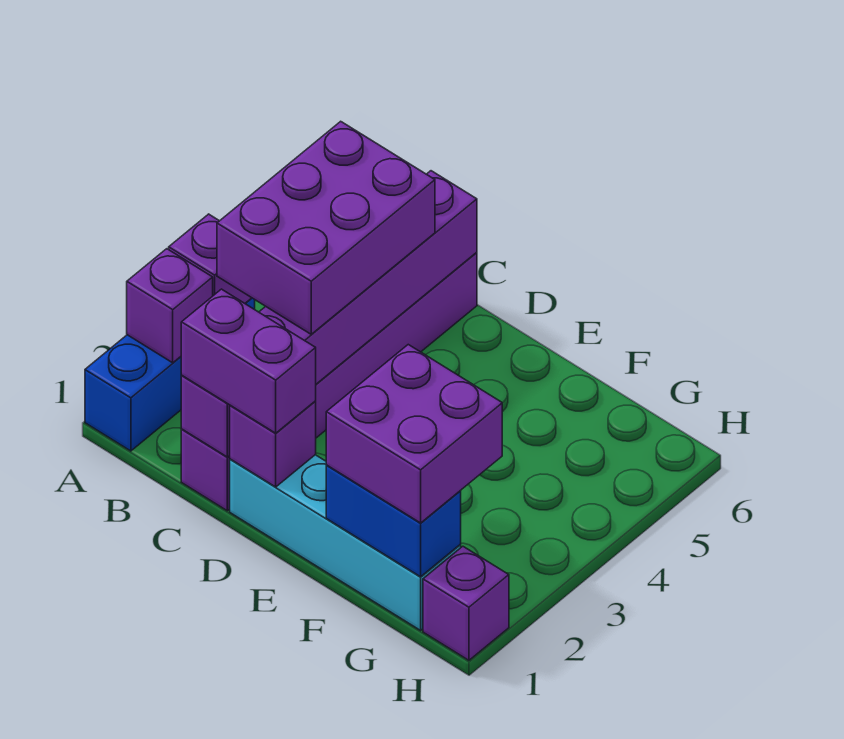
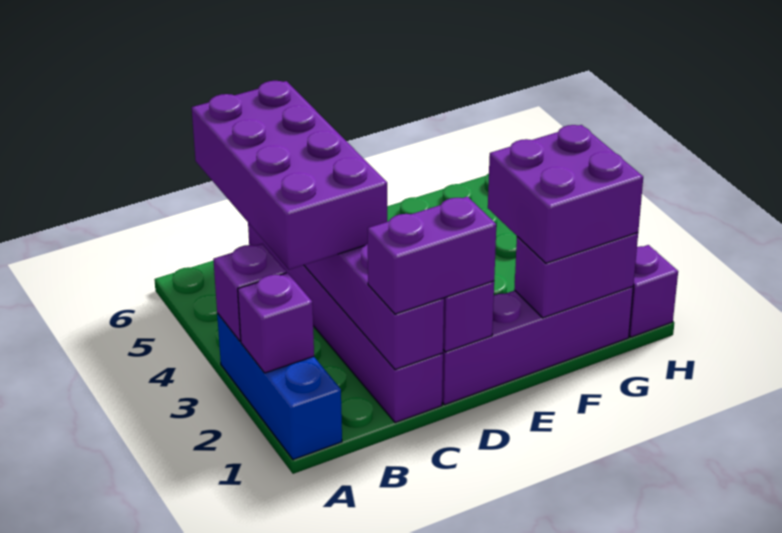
purple brick B3:C5 level 3 -> purple brick B3:C6 level 3
cyan brick D1:G1 level 1 -> purple brick D1:G1 level 1
blue brick F1:G1 level 2 -> purple brick F1:G1 level 2

